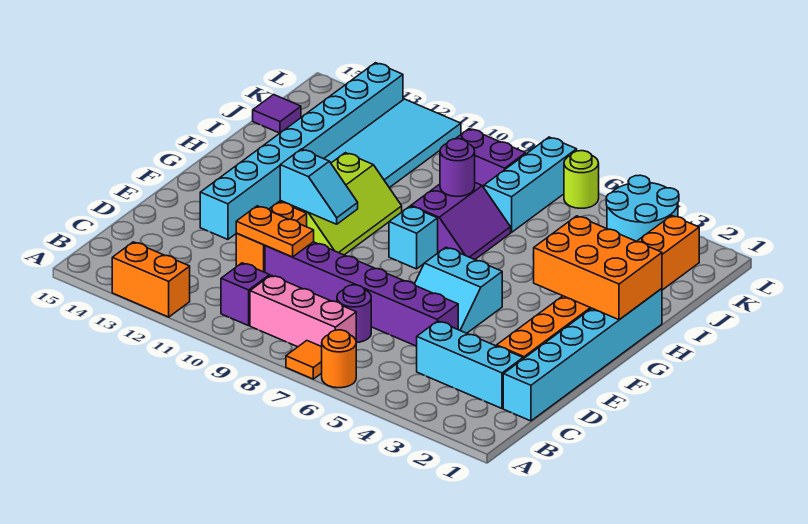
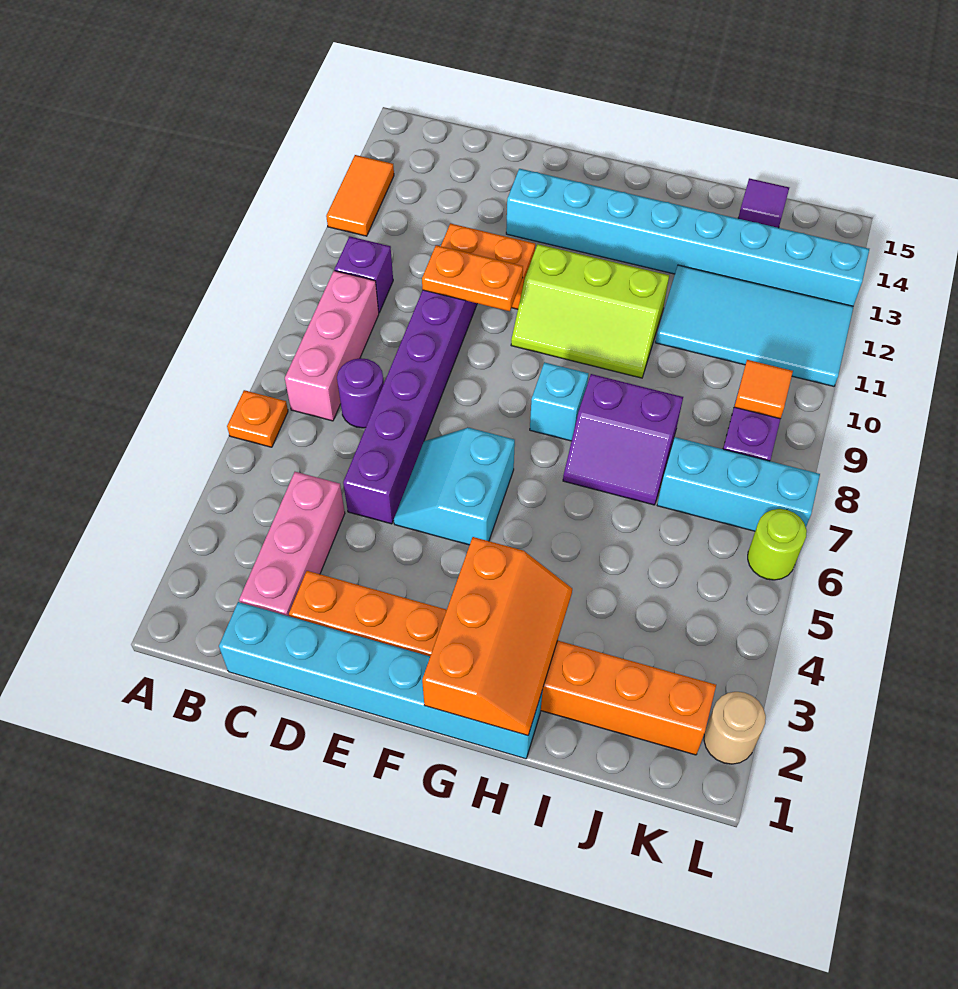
orange round brick A6 level 1 -> orange plate A6 level 1
orange tile A7 level 1 -> orange tile K9 level 2
orange brick A12:A13 level 1 -> orange tile A12:A13 level 1
cyan brick C2:C4 level 1 -> pink brick C2:C4 level 1
orange plate D10:D11 level 2 -> orange plate D10:E10 level 2
cyan slope F10:F11 level 2 top 11 -> none
orange brick G1:H3 level 2 -> orange slope G1:H3 level 2 top G
purple round brick I8 level 2 -> none
cyan round brick K3:L4 level 1 -> none
none -> tan round brick L2 level 1

